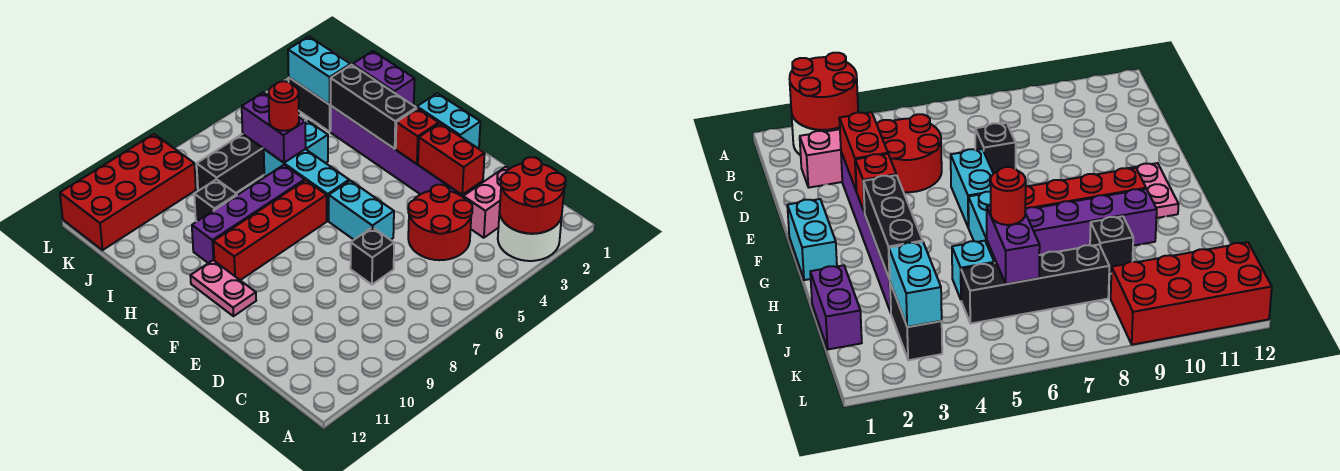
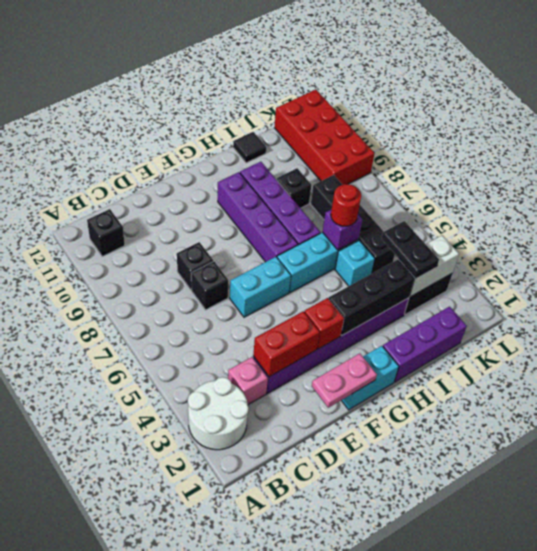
red round brick A2:B3 level 2 -> none
none -> black brick B11 level 1
pink brick C2:C3 level 1 -> pink brick C3 level 1
red round brick C4:D5 level 1 -> none
none -> black brick D8 level 1
pink plate F11:G11 level 1 -> pink plate E1:F1 level 2
red brick G7:G10 level 1 -> purple brick G7:G10 level 1
purple brick I1:J1 level 1 -> purple brick H1:J1 level 1
purple brick I6:J6 level 2 -> purple brick I6 level 2
none -> black tile I12 level 1
cyan brick J3:K3 level 2 -> white brick J3:K3 level 2
none -> black plate J3:J4 level 3

